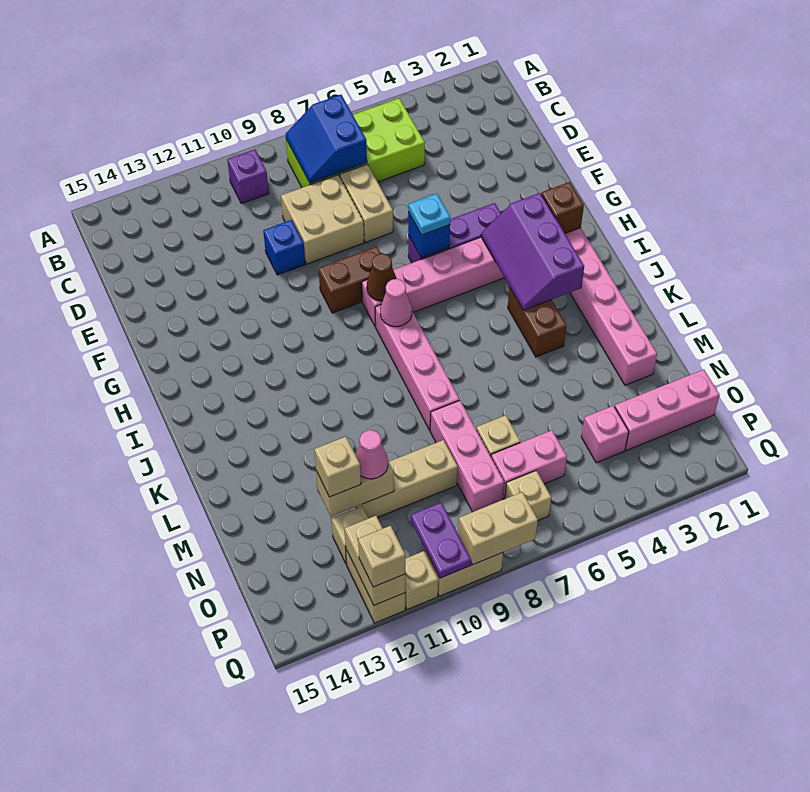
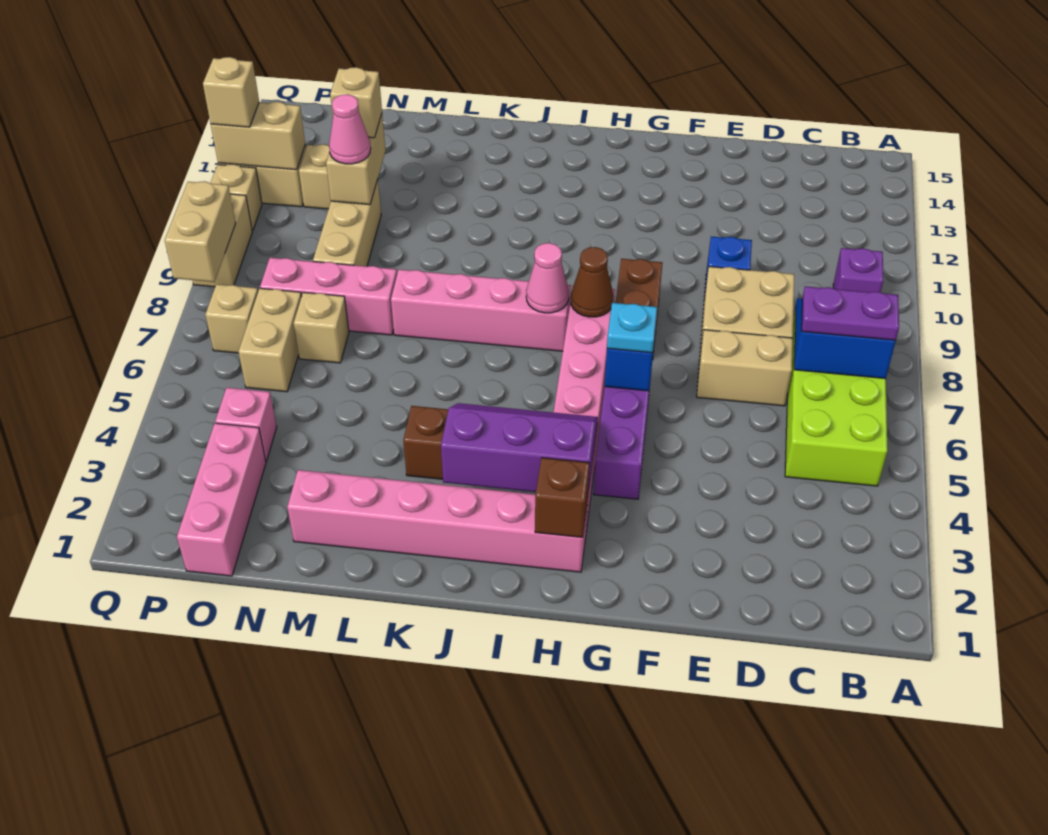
pink brick O6:O7 level 1 -> tan brick O6:O7 level 1
purple plate P10:Q10 level 2 -> purple plate B7:C7 level 3

